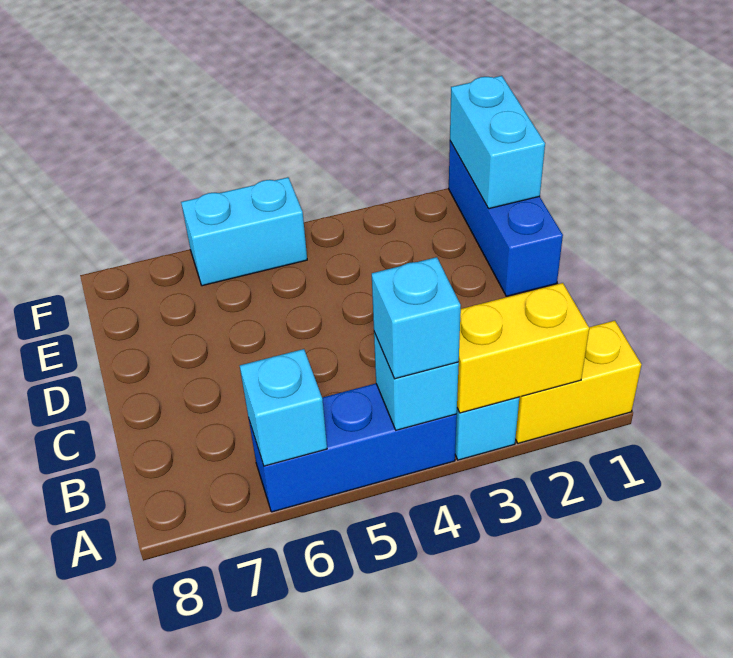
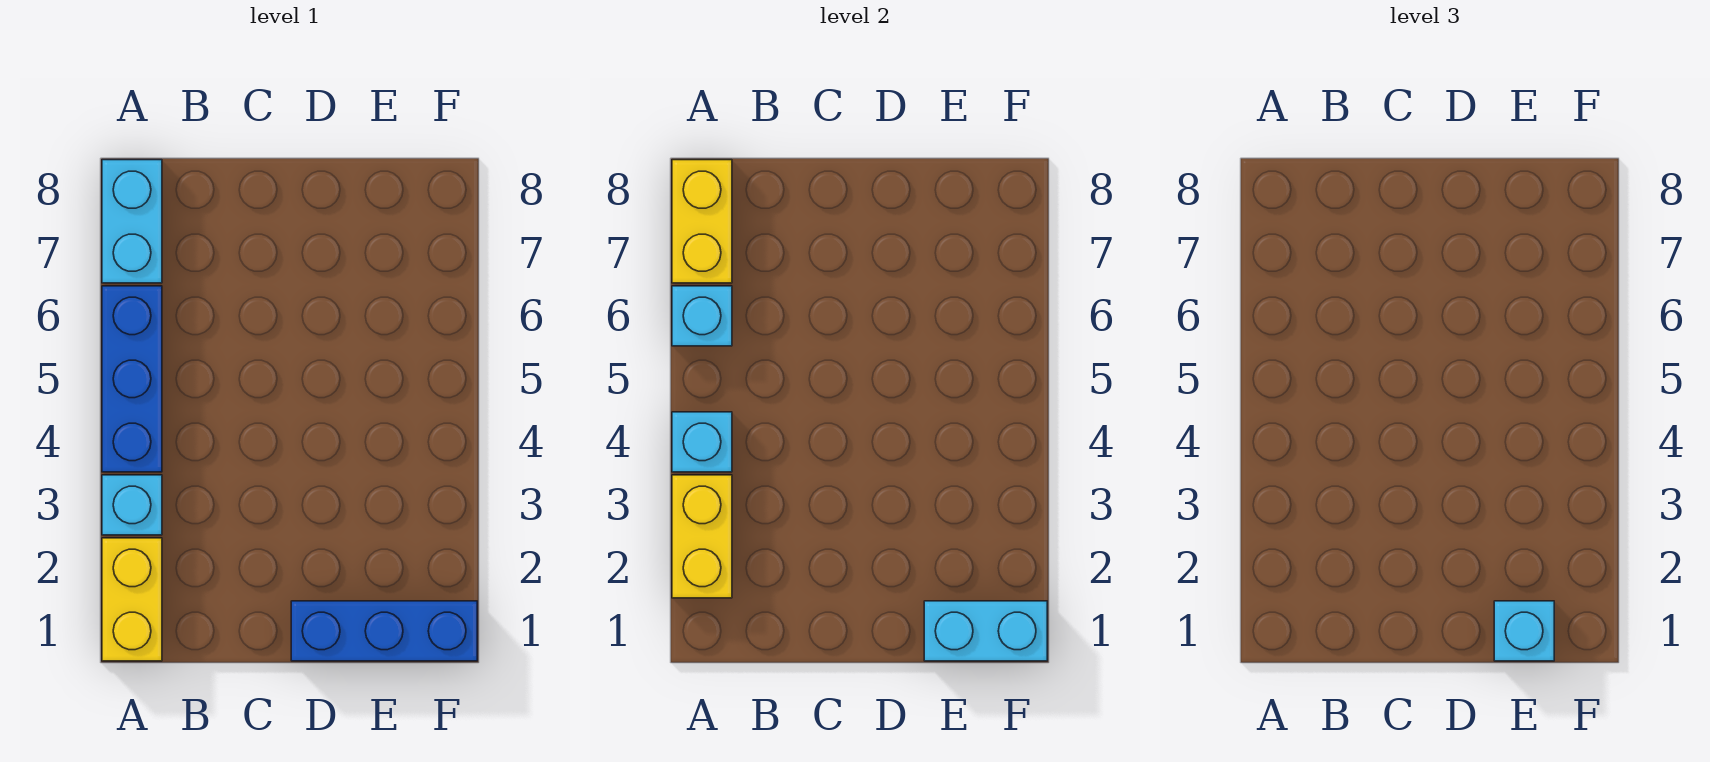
cyan brick A4 level 3 -> cyan brick E1 level 3
none -> yellow brick A7:A8 level 2
cyan brick F5:F6 level 1 -> cyan brick A7:A8 level 1

